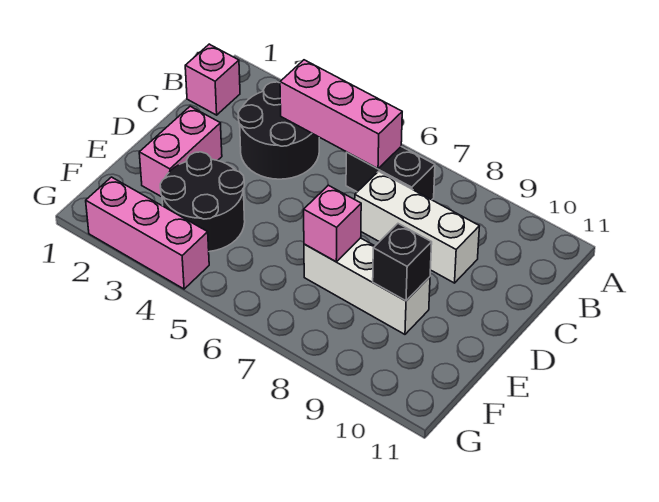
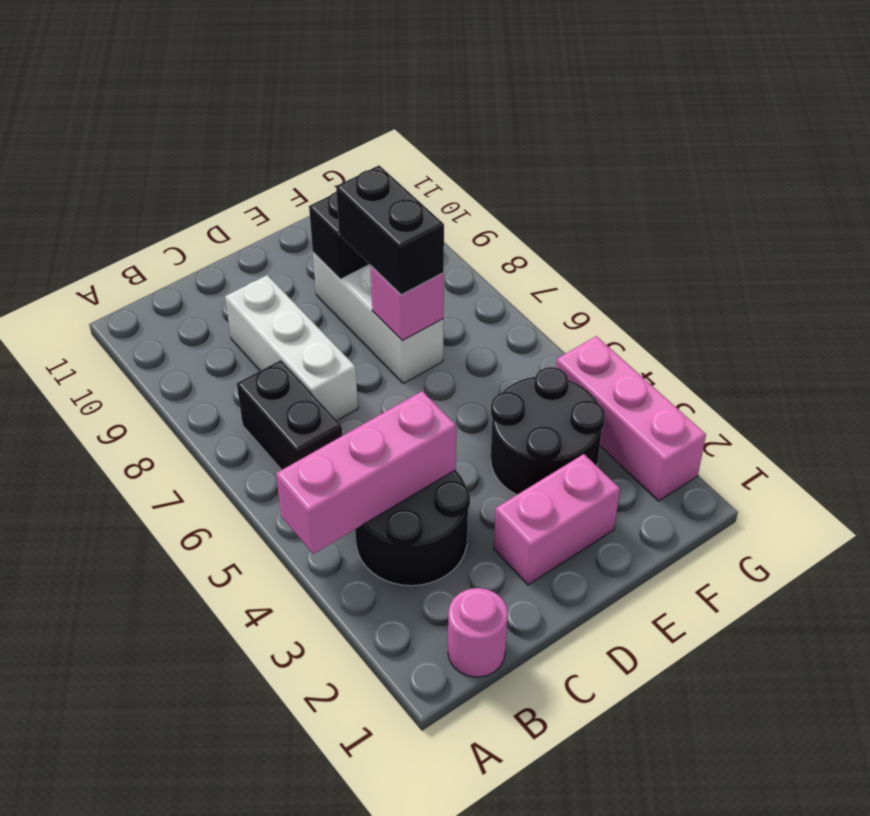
pink brick B1 level 1 -> pink round brick B1 level 1
pink brick B4:B6 level 2 -> pink brick A4:C4 level 2
none -> black brick E7:E8 level 3

